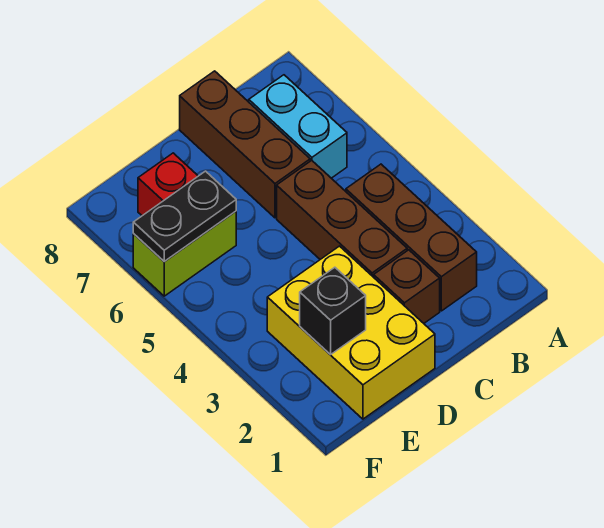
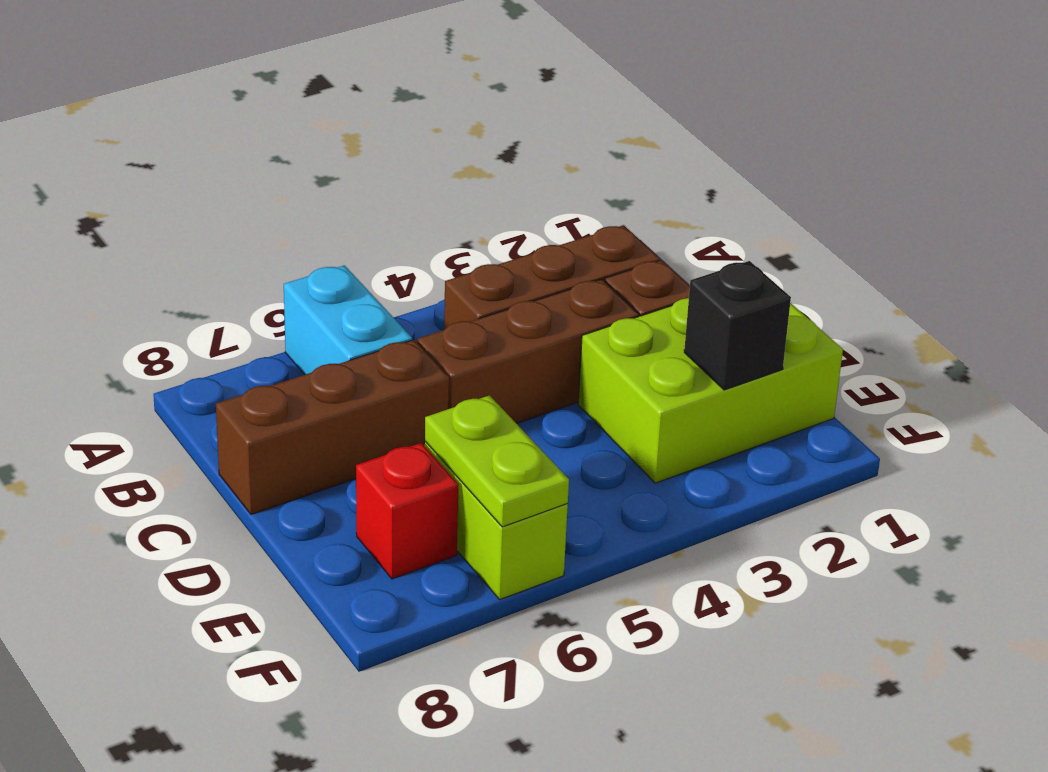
cyan brick B6:B7 level 1 -> cyan brick A6:B6 level 1
yellow brick D1:E3 level 1 -> lime brick D1:E3 level 1
black plate E6:F6 level 2 -> lime plate E6:F6 level 2

